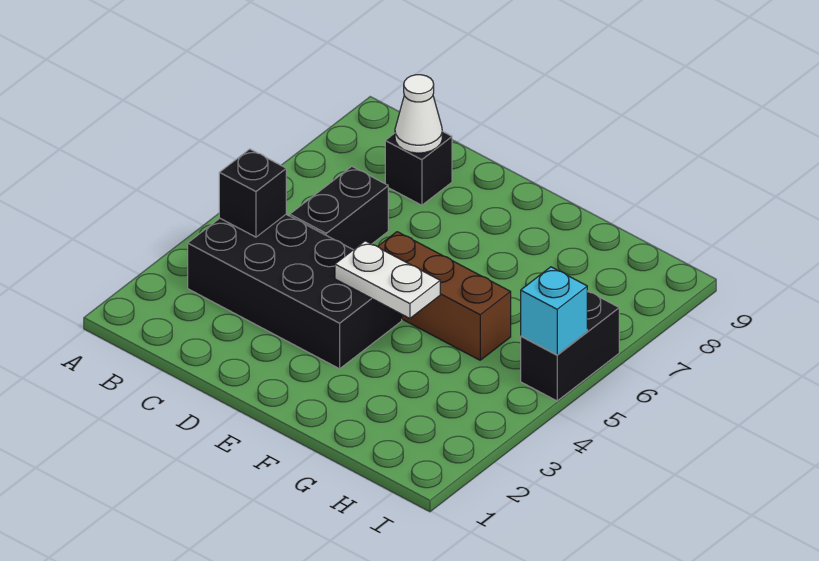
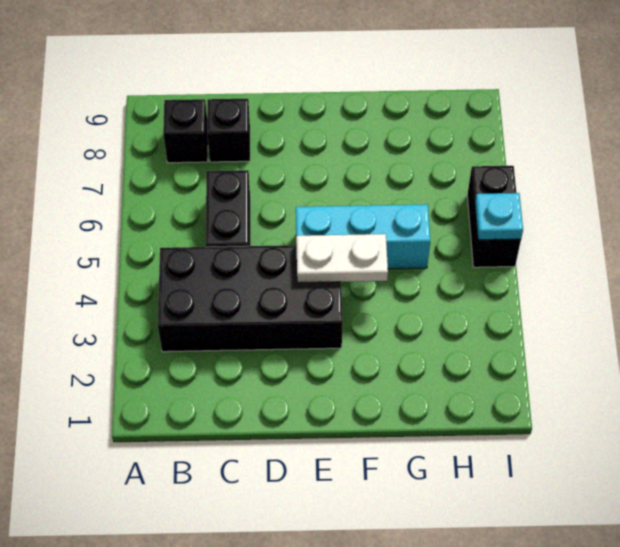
black brick B4 level 2 -> black brick B8 level 1
white cone C8 level 2 -> none
brown brick E5:G5 level 1 -> cyan brick E5:G5 level 1
cyan brick I5 level 2 -> cyan plate I5 level 2

